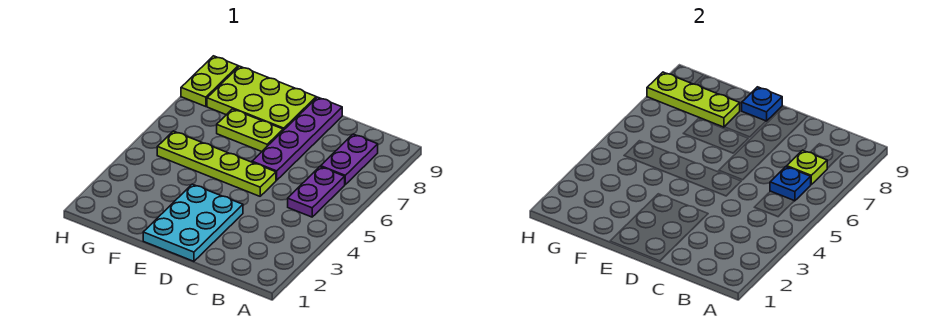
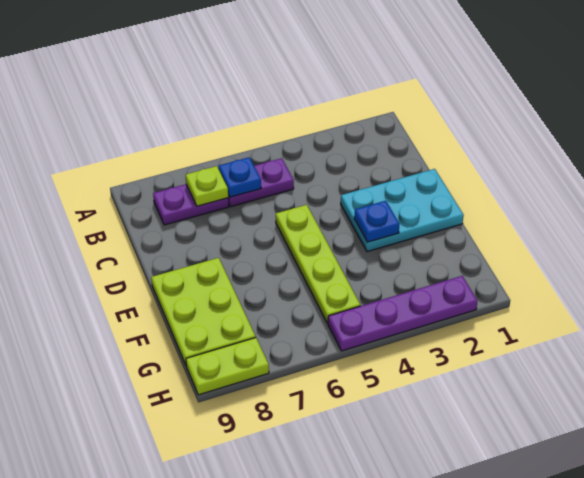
purple plate D6:D9 level 1 -> purple plate H2:H5 level 1
lime plate E7:F7 level 1 -> none
blue plate E9 level 2 -> blue plate E3 level 2
lime plate F8:H8 level 2 -> none

